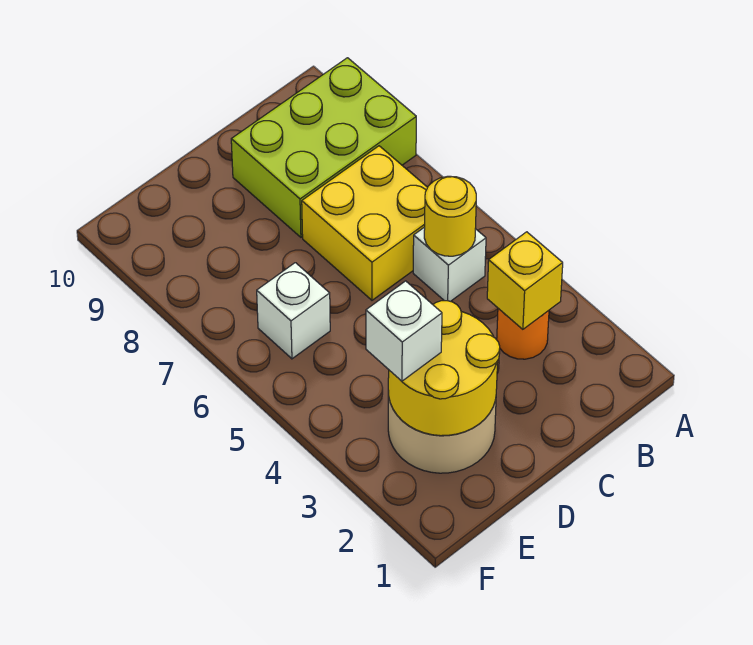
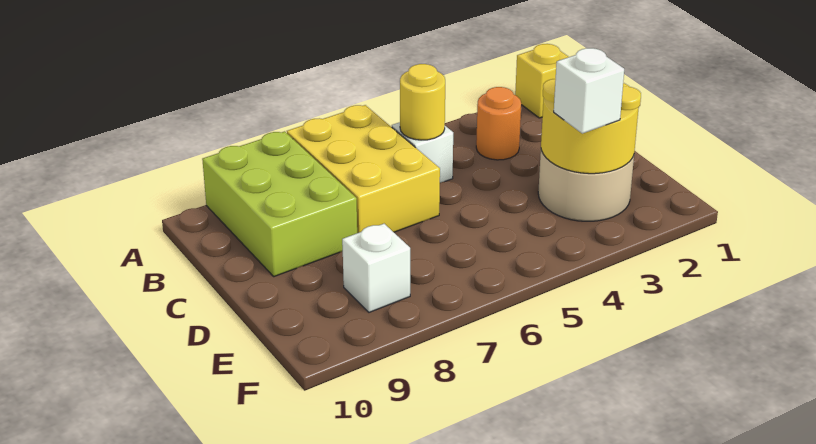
yellow brick B3 level 2 -> yellow brick A1 level 1
yellow brick B6:C7 level 1 -> yellow brick A6:C7 level 1
white brick E6 level 1 -> white brick E8 level 1

